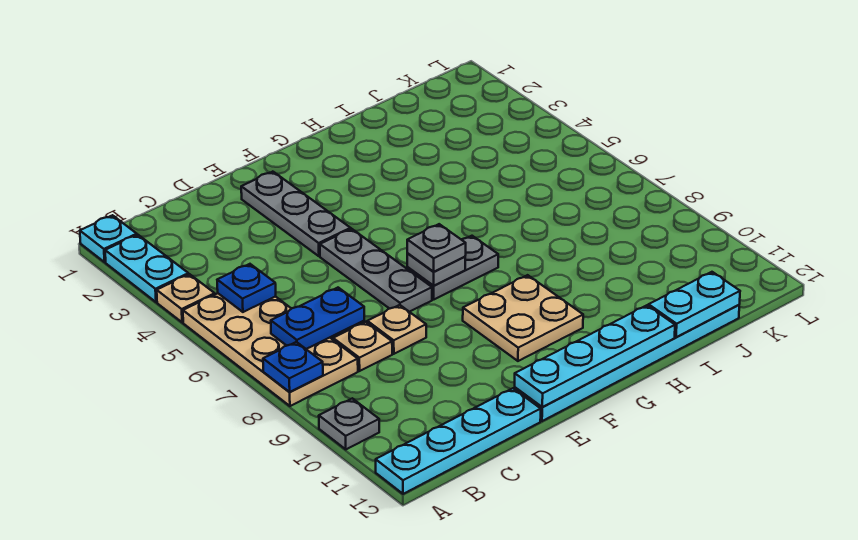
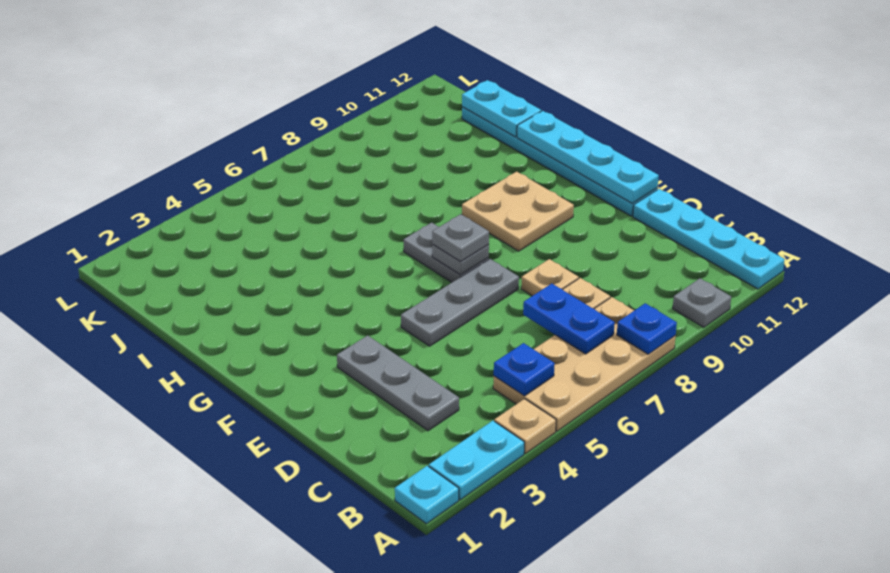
grey plate E2:E4 level 1 -> grey plate C3:E3 level 1

